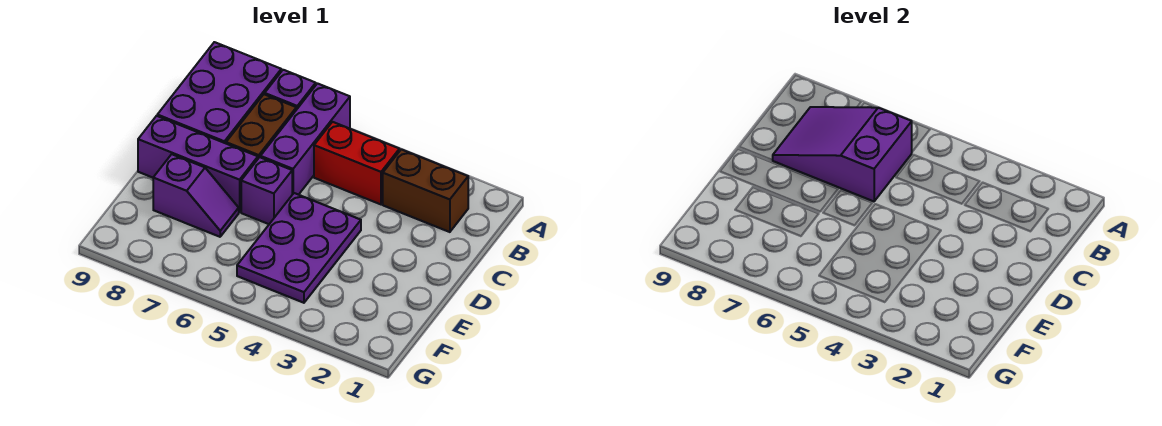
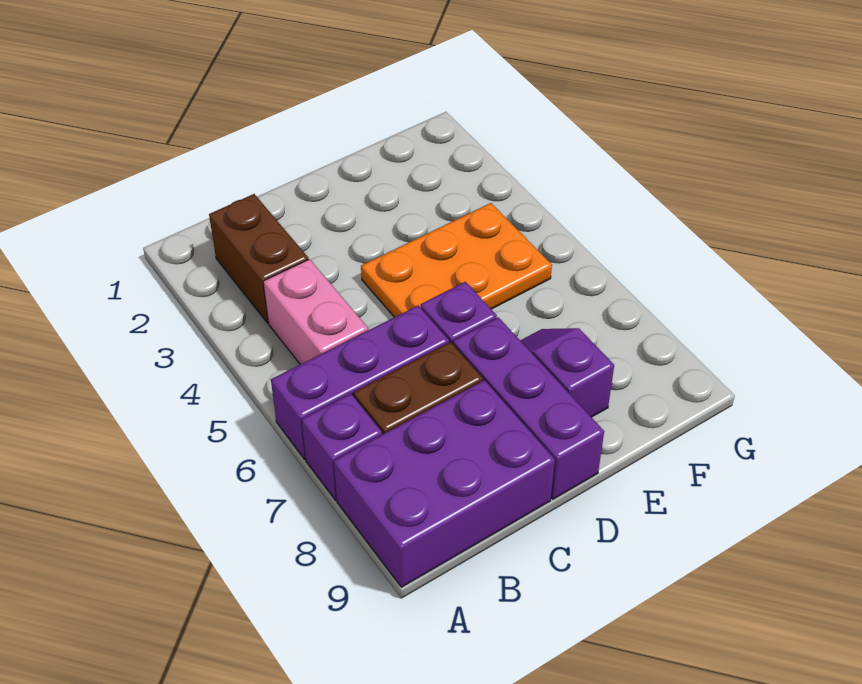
red brick B4:B5 level 1 -> pink brick B4:B5 level 1
purple slope B6:C8 level 2 top 6 -> none
purple plate D4:F5 level 1 -> orange plate D4:F5 level 1

